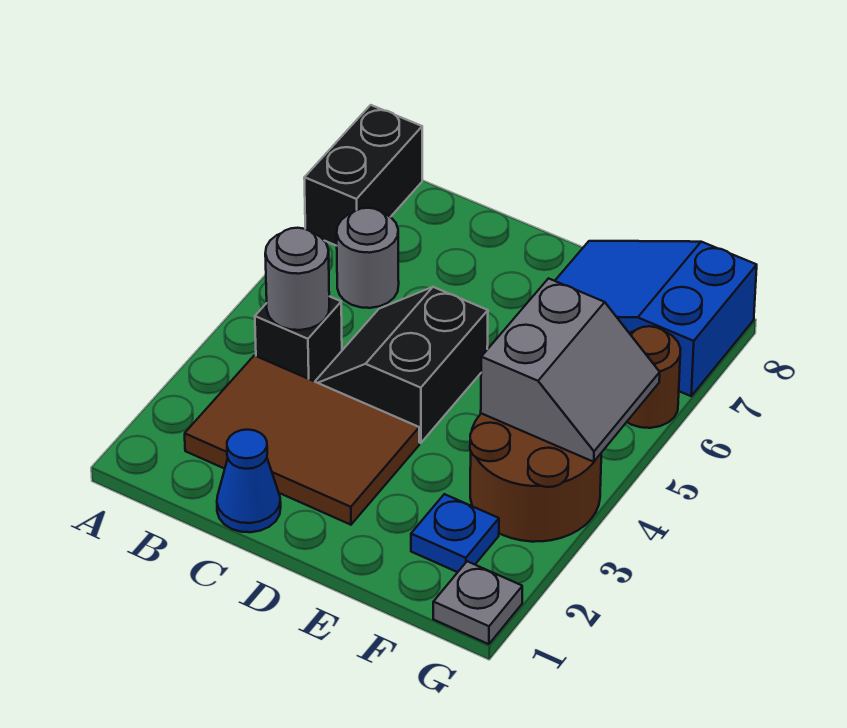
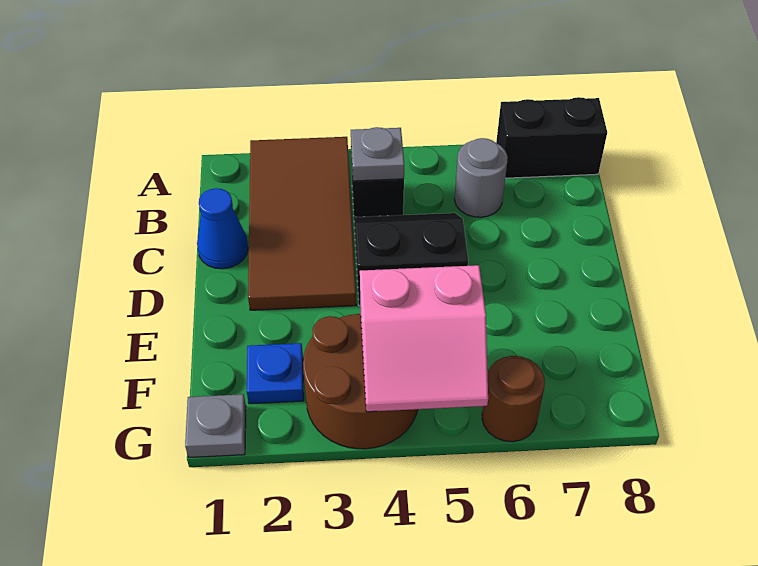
brown tile B2:D3 level 1 -> brown tile A2:D3 level 1
grey round brick B4 level 2 -> grey plate B4 level 2
blue slope E7:G8 level 1 top G -> none
grey slope F4:G5 level 2 top F -> pink slope F4:G5 level 2 top F

